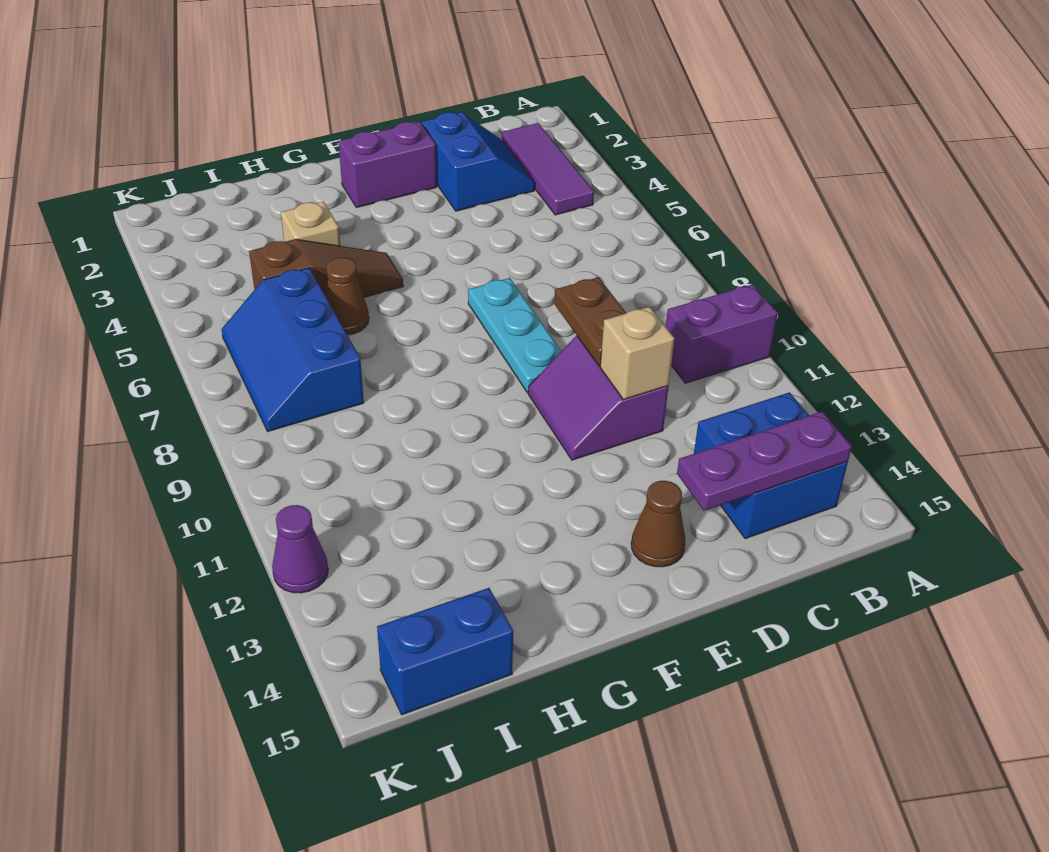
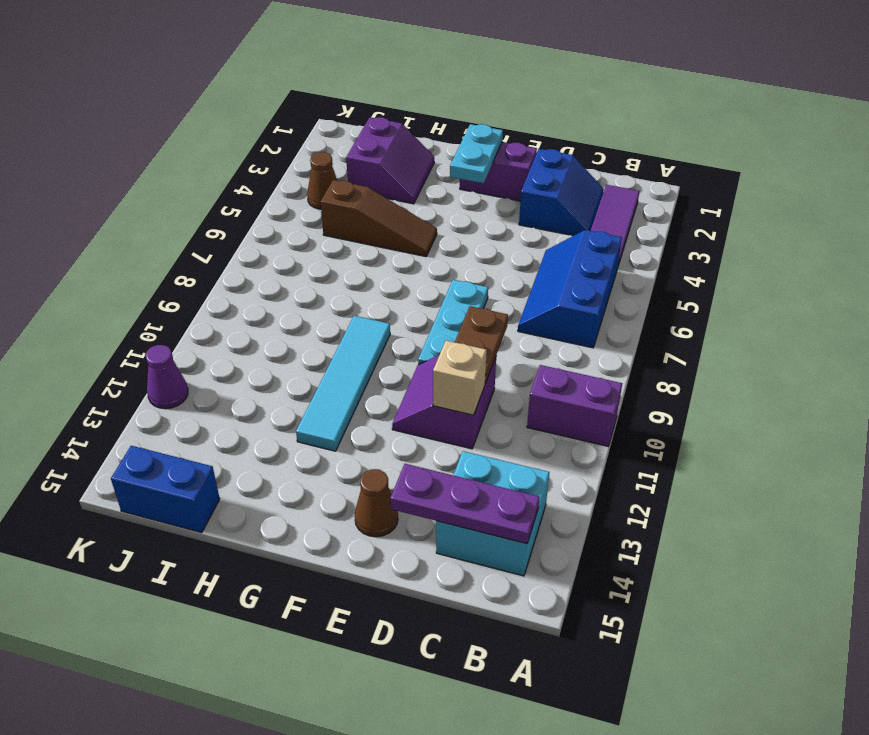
blue brick B13:C14 level 1 -> cyan brick B13:C14 level 1
none -> cyan plate F2:F3 level 2
none -> cyan tile G9:G12 level 1
none -> purple slope H2:I3 level 1 top I
tan brick H4 level 1 -> none
brown cone H6 level 1 -> brown cone J4 level 1
blue slope I6:J8 level 1 top I -> blue slope B5:C7 level 1 top B

